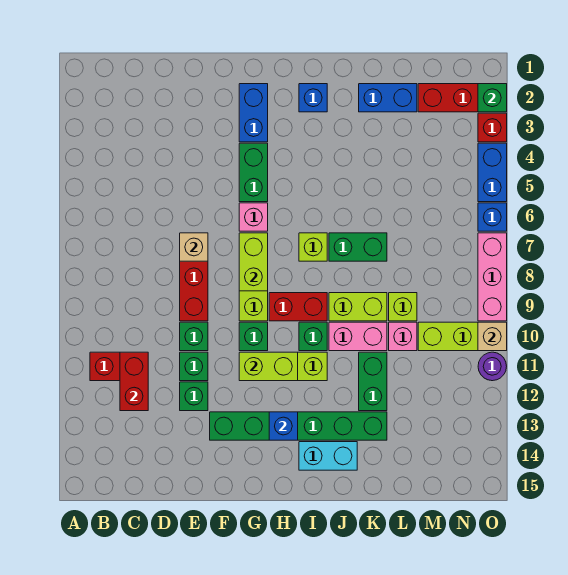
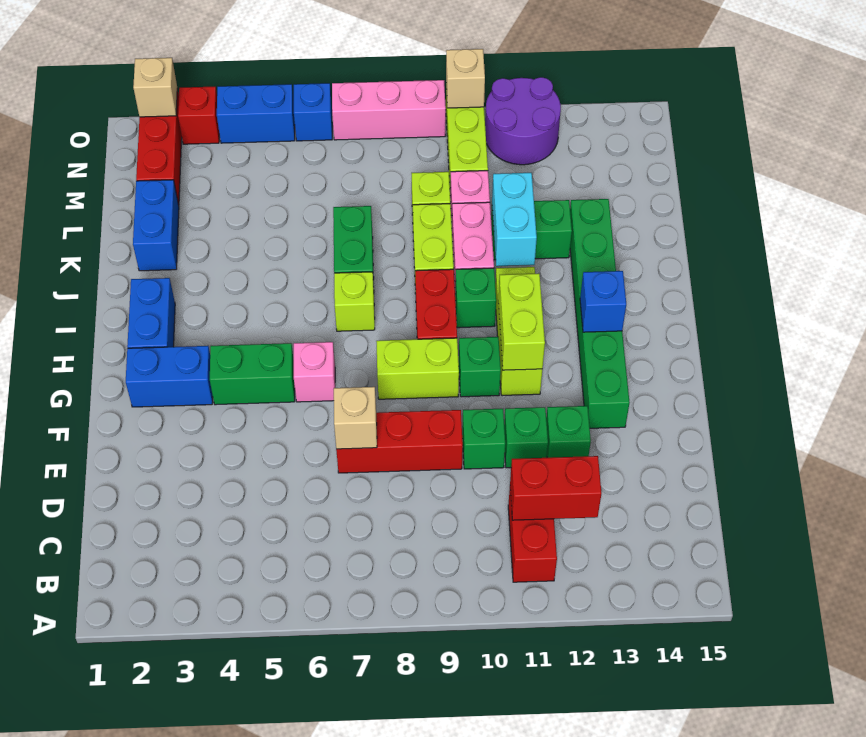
lime brick G7:G8 level 2 -> none
blue brick I2 level 1 -> blue brick H2:I2 level 1
cyan brick I14:J14 level 1 -> cyan brick J11:K11 level 2
green brick O2 level 2 -> tan brick O2 level 2
purple round brick O11 level 1 -> purple round brick N11:O12 level 1

